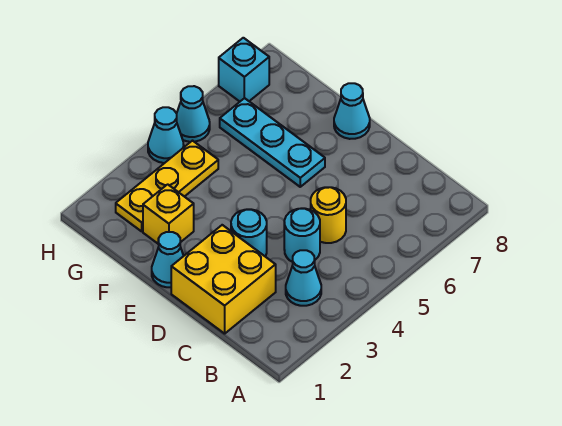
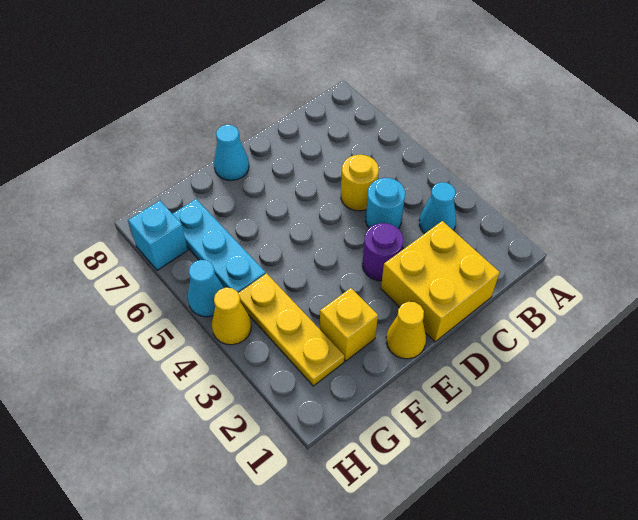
cyan round brick D3 level 1 -> purple round brick D3 level 1
cyan cone E1 level 1 -> yellow cone E1 level 1
cyan plate E6:G6 level 1 -> cyan plate G5:G7 level 1
cyan cone H4 level 1 -> yellow cone H4 level 1

